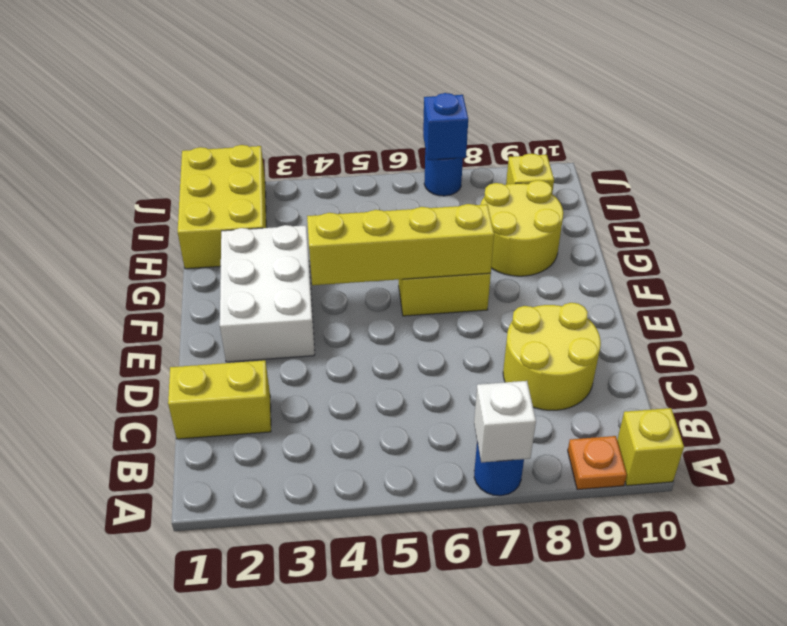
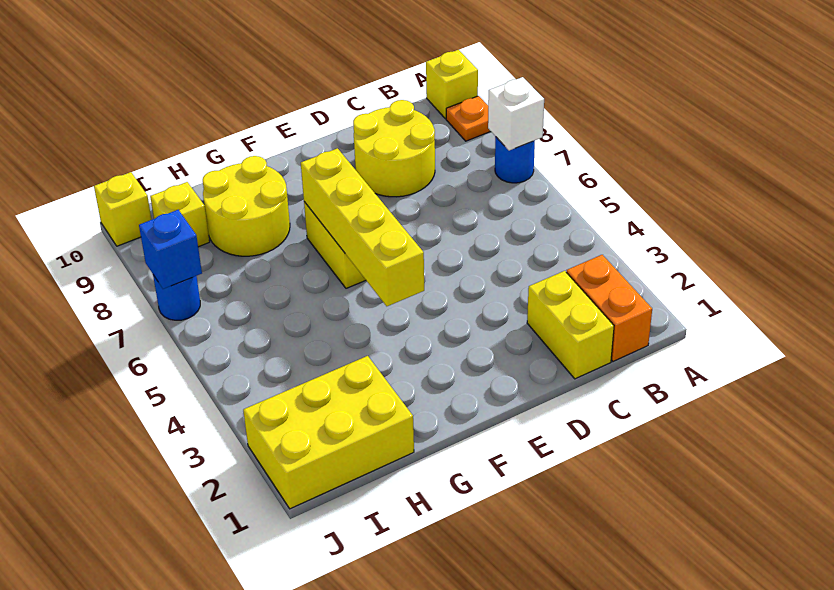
none -> orange brick B1:B2 level 1
white brick E2:G3 level 1 -> none
none -> yellow brick J10 level 1

